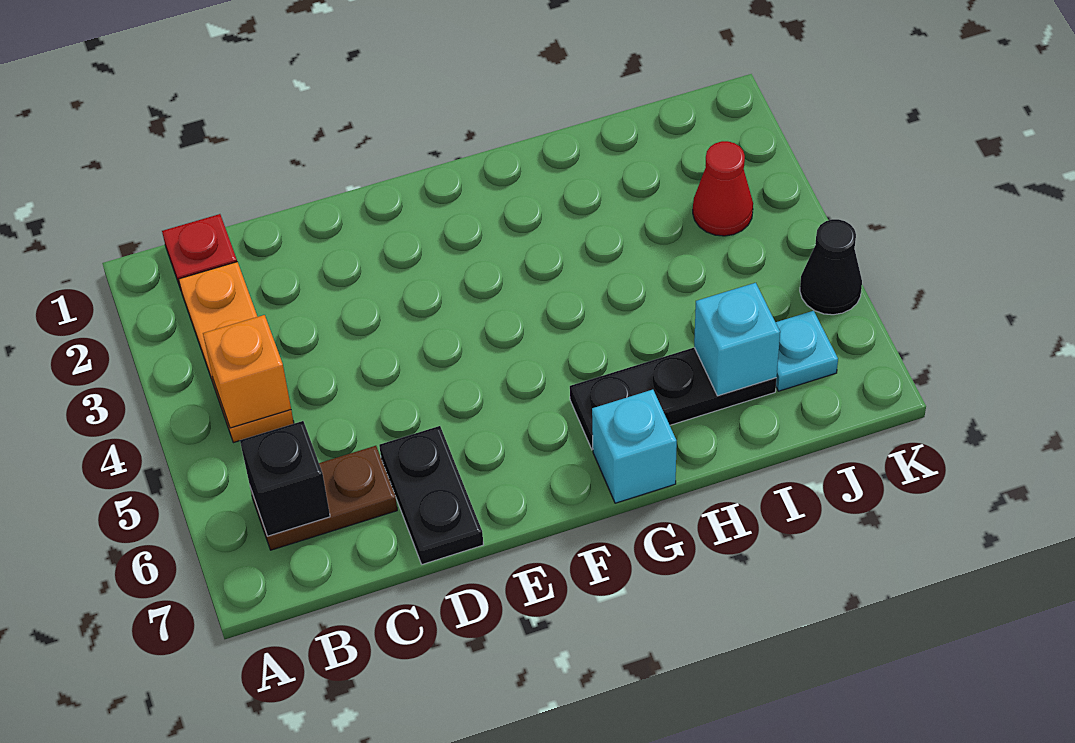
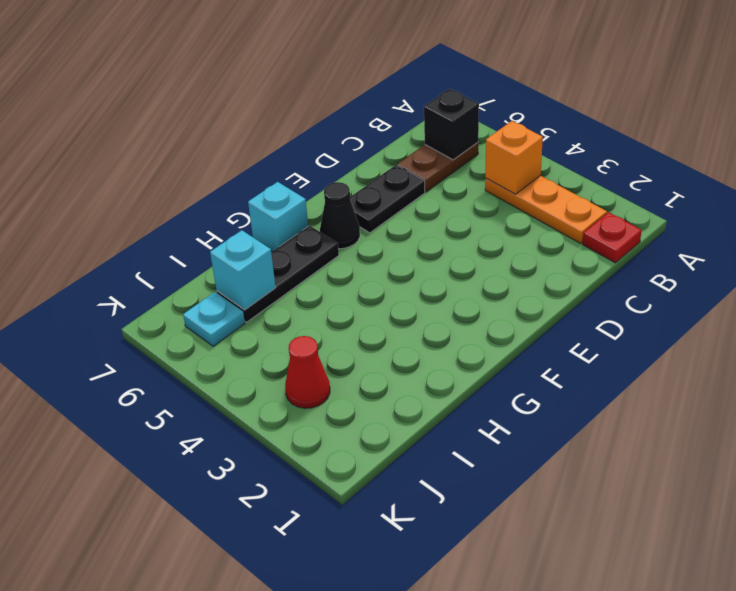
black plate D6:D7 level 1 -> black plate D6:E6 level 1
black cone K5 level 1 -> black cone F6 level 1

